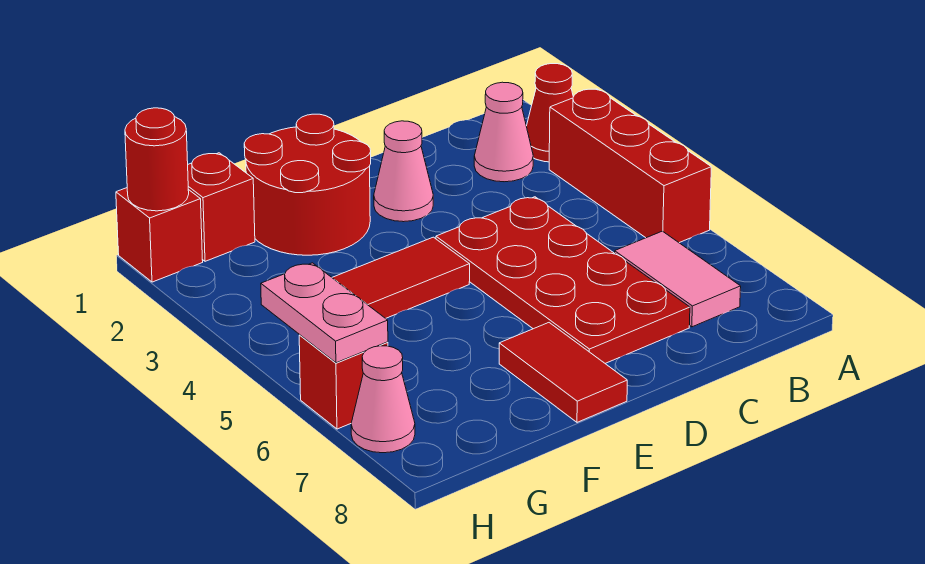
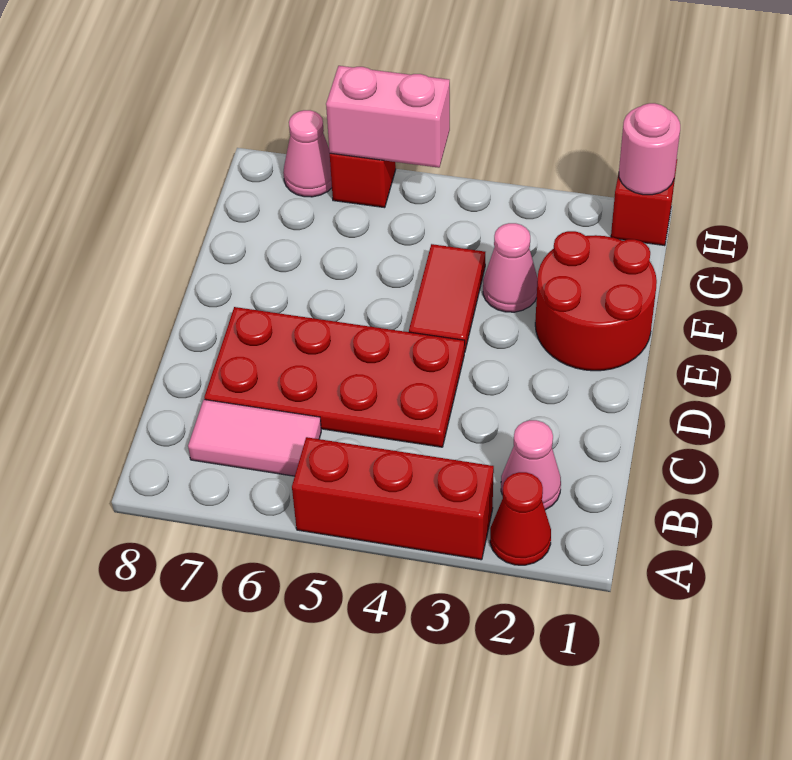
pink cone D2 level 1 -> pink cone F3 level 1
red tile E7:E8 level 1 -> none
red brick G1 level 1 -> none
red round brick H1 level 2 -> pink round brick H1 level 2
pink plate H5:H6 level 2 -> pink brick H5:H6 level 2

